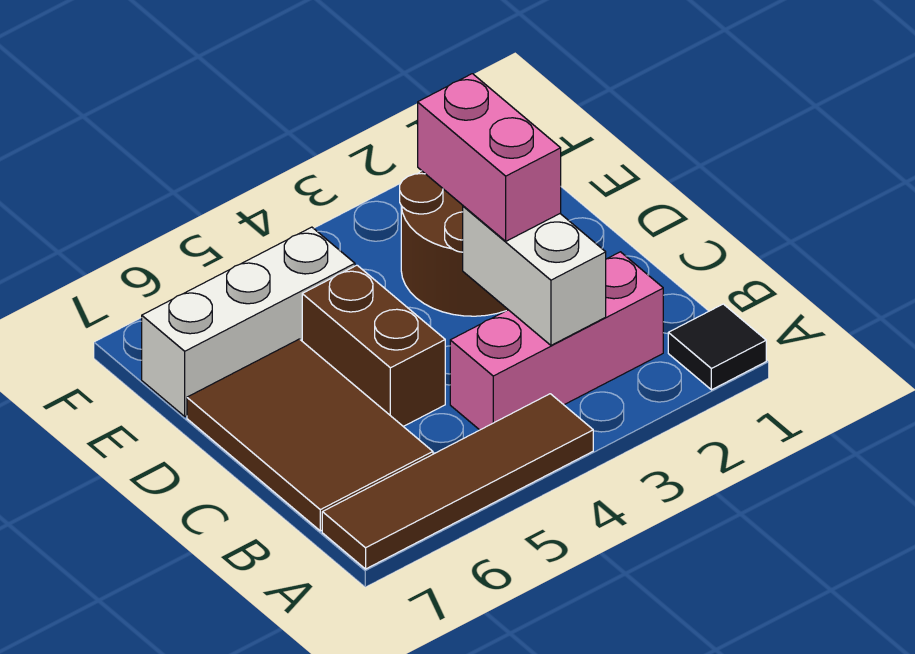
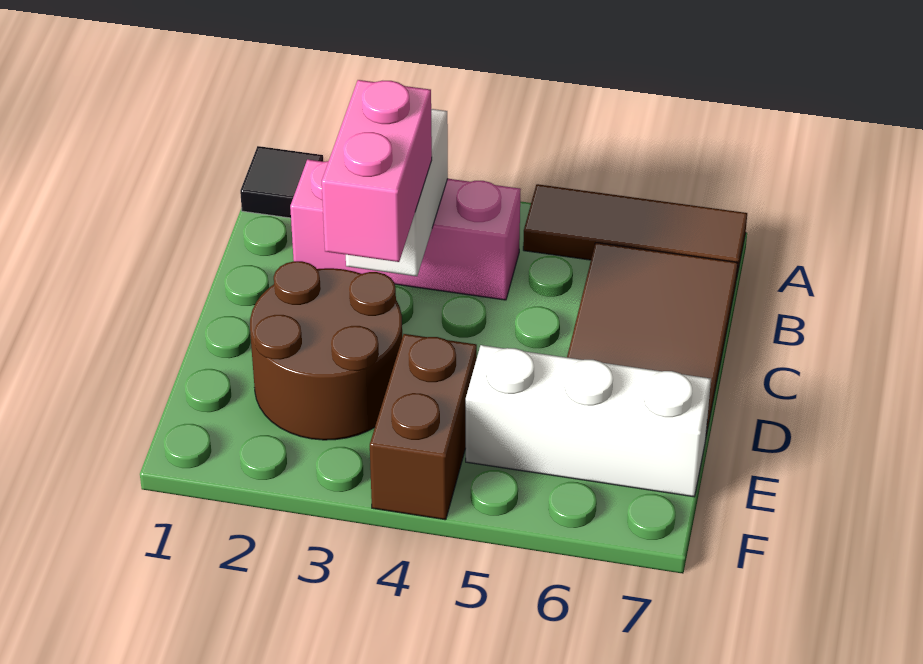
brown tile A4:A7 level 1 -> brown tile A5:A7 level 1
brown brick C5:D5 level 1 -> brown brick E4:F4 level 1

